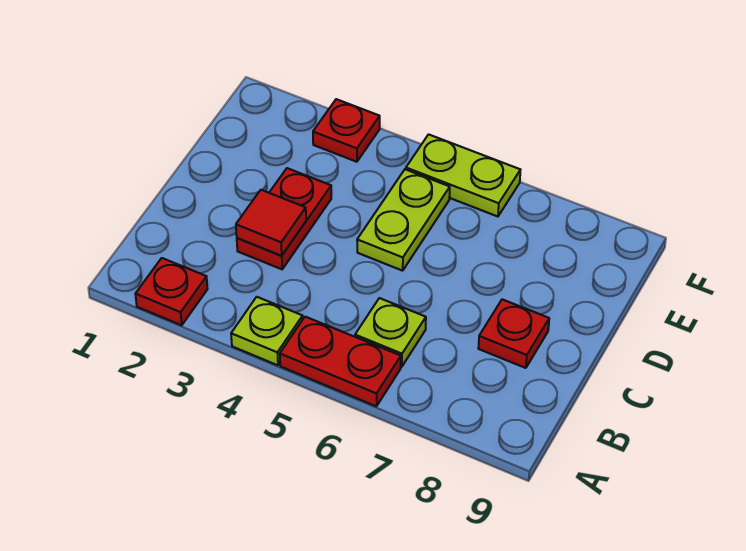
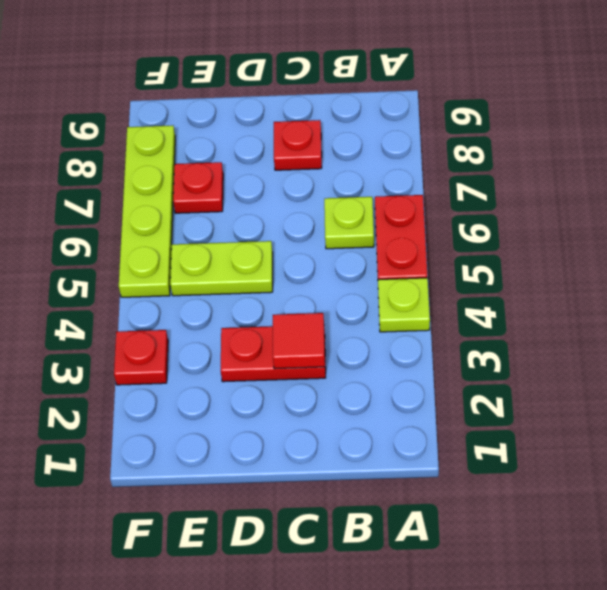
red plate A2 level 1 -> red plate E7 level 1
lime plate F5:F6 level 1 -> lime plate F5:F8 level 1

